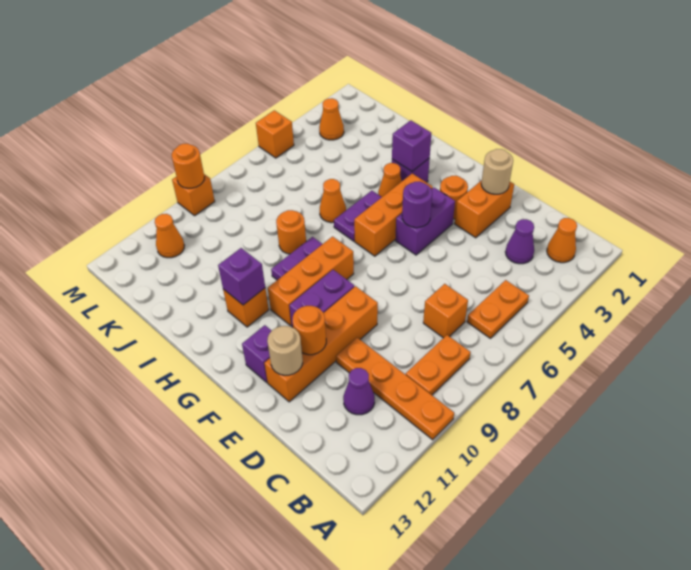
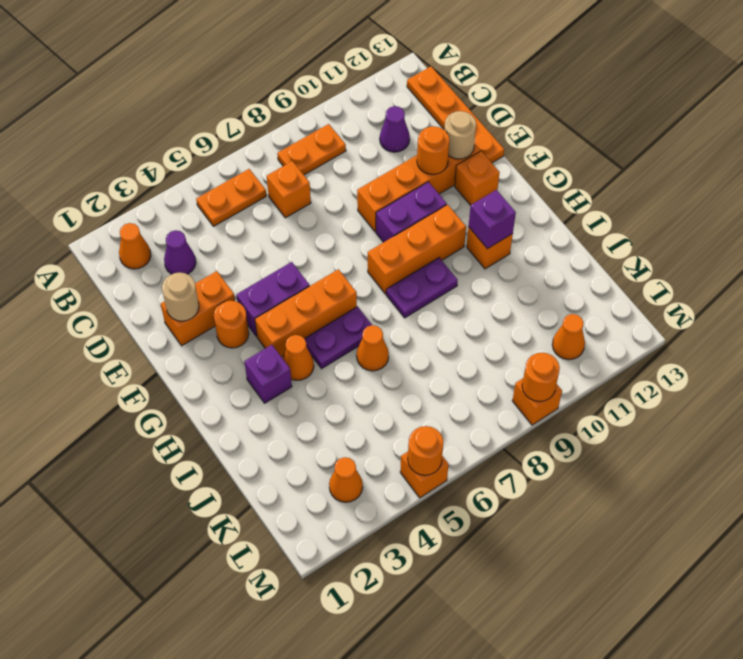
orange plate A10:D10 level 1 -> orange plate B13:E13 level 1
purple round brick F5 level 2 -> none
purple brick F12 level 1 -> orange brick F12 level 1
purple brick H3 level 2 -> none
orange round brick I8 level 1 -> orange round brick M5 level 2

